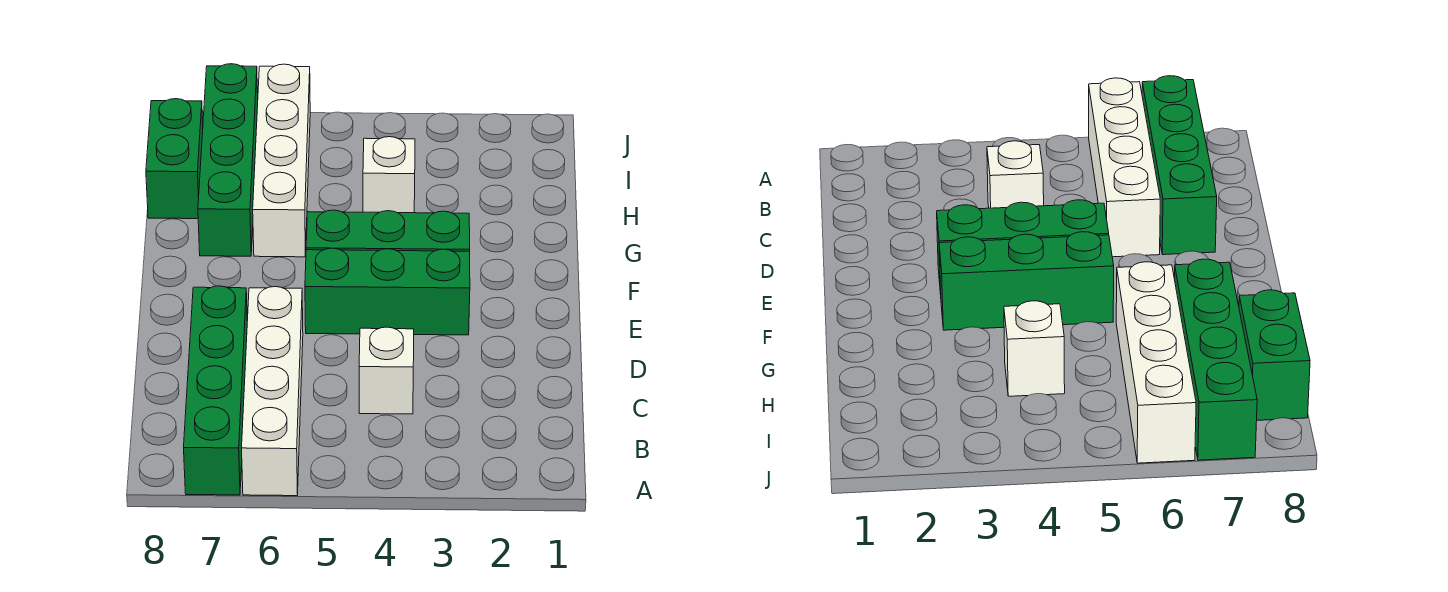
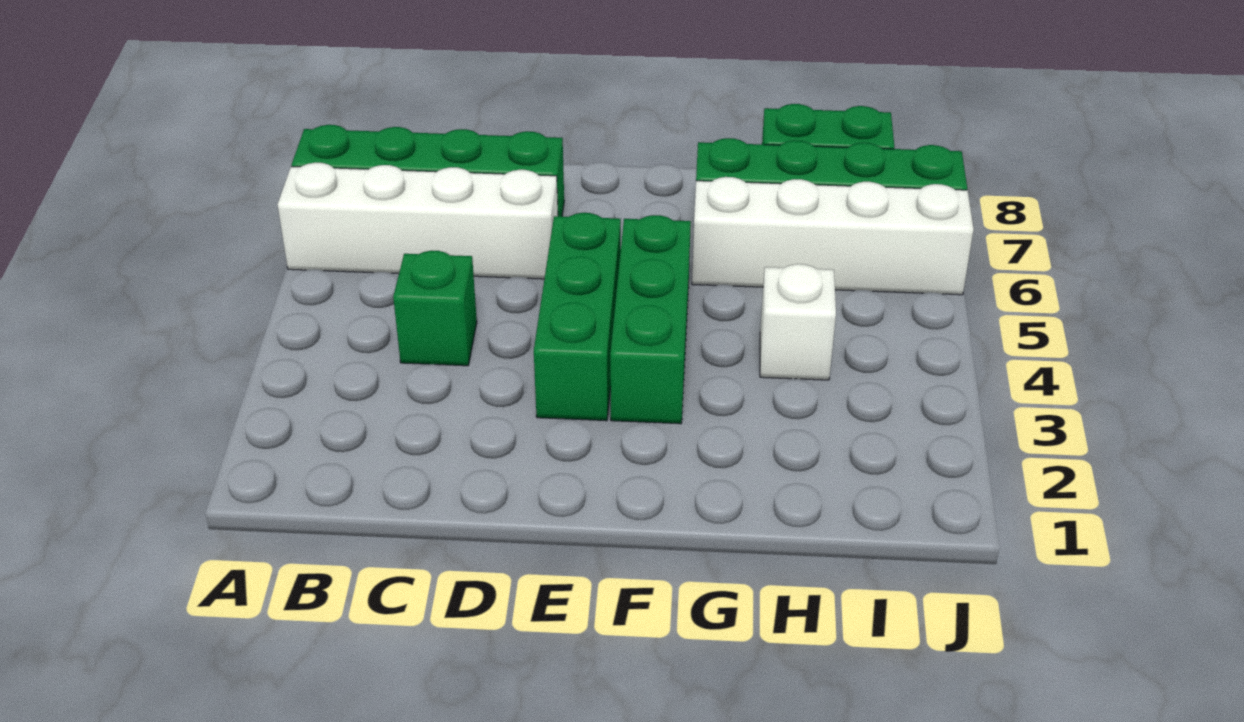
white brick C4 level 1 -> green brick C4 level 1

